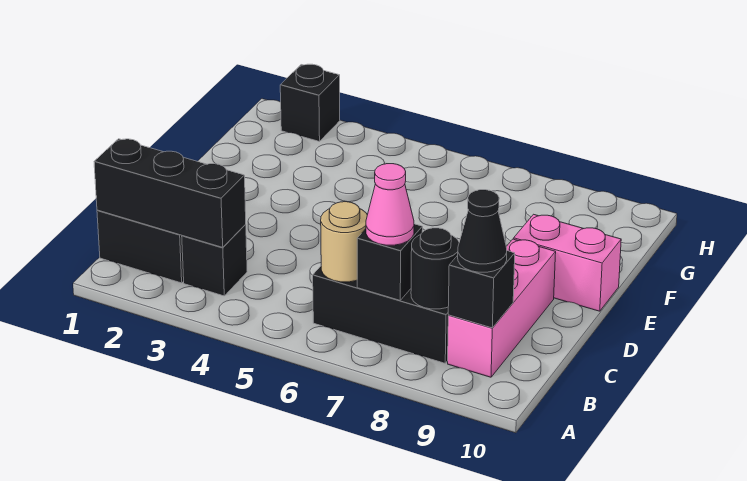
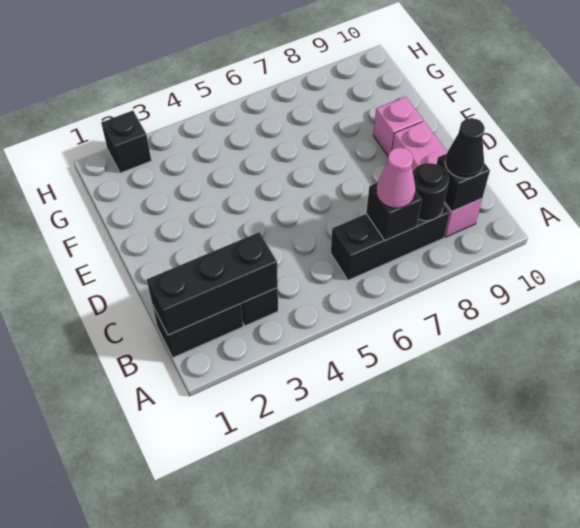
tan round brick B6 level 2 -> none
pink brick E9:E10 level 1 -> pink brick E9 level 1

